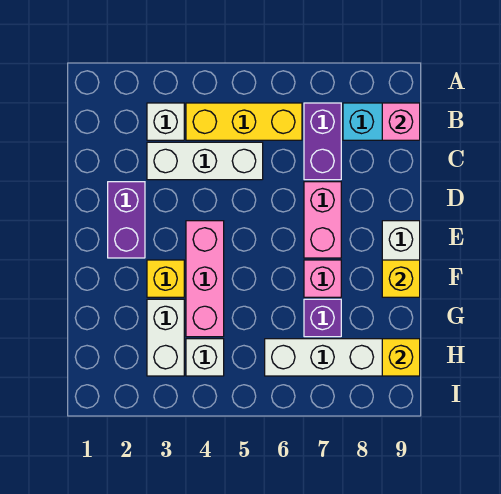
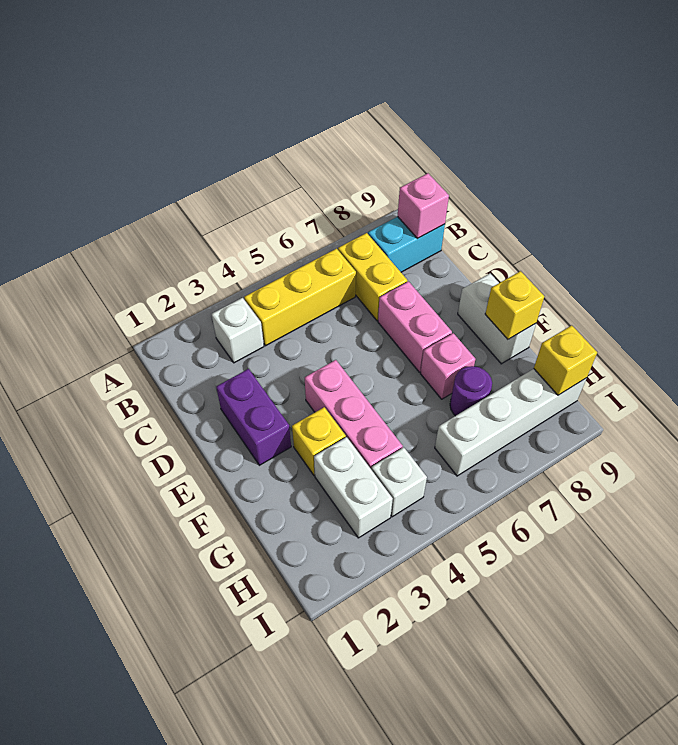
purple brick B7:C7 level 1 -> yellow brick B7:C7 level 1
white brick C3:C5 level 1 -> none
purple brick G7 level 1 -> purple round brick G7 level 1

